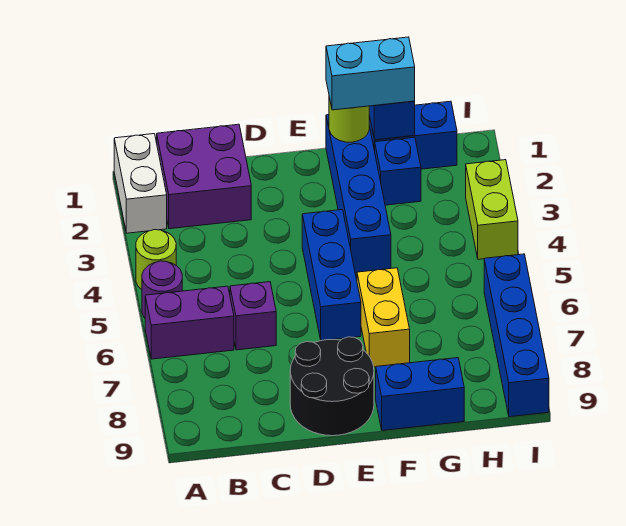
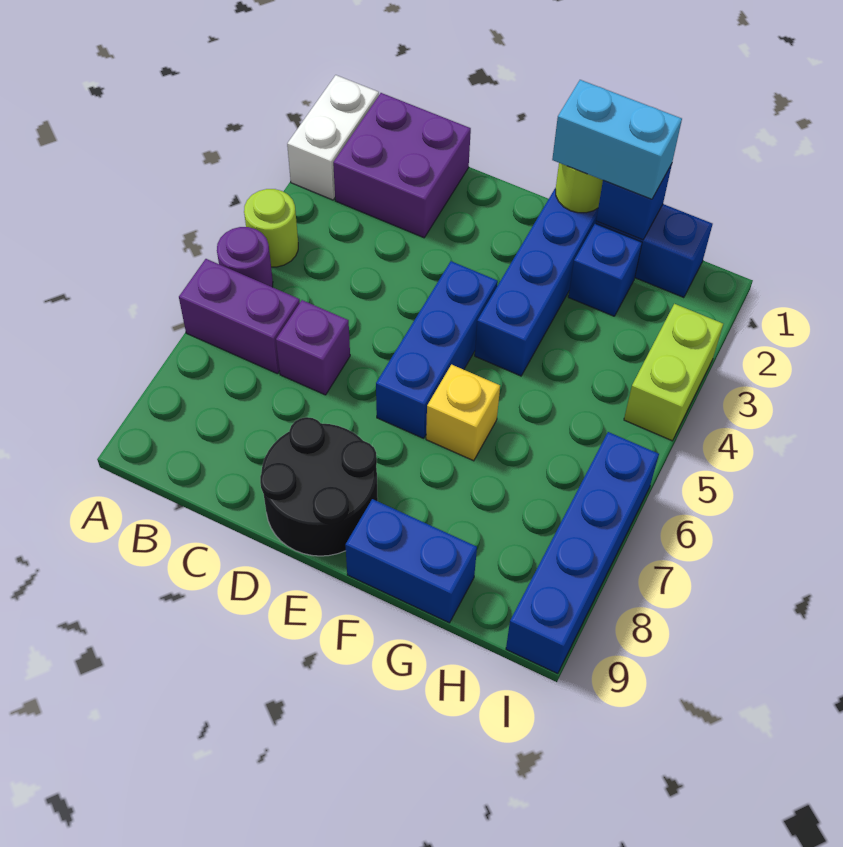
yellow brick F6:F7 level 1 -> yellow brick F6 level 1

